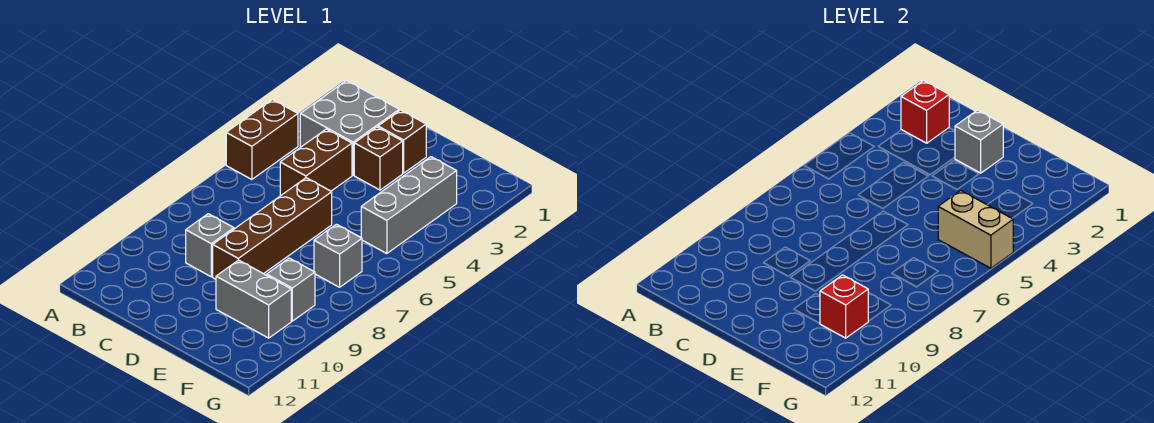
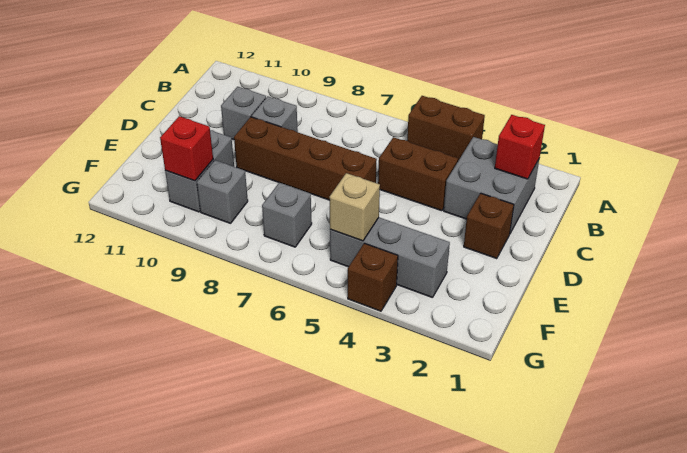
grey brick D2 level 2 -> grey brick C10 level 1
brown brick D3 level 1 -> brown brick G4 level 1
tan brick F5:G5 level 2 -> tan brick F5 level 2

